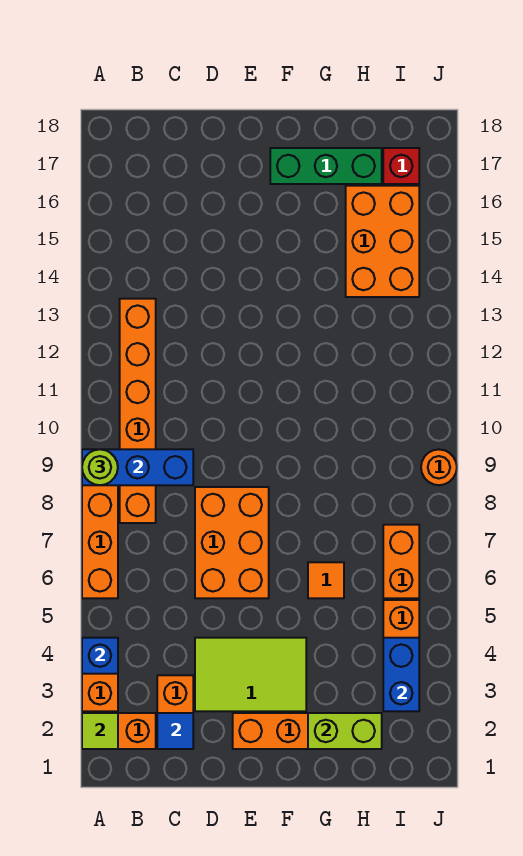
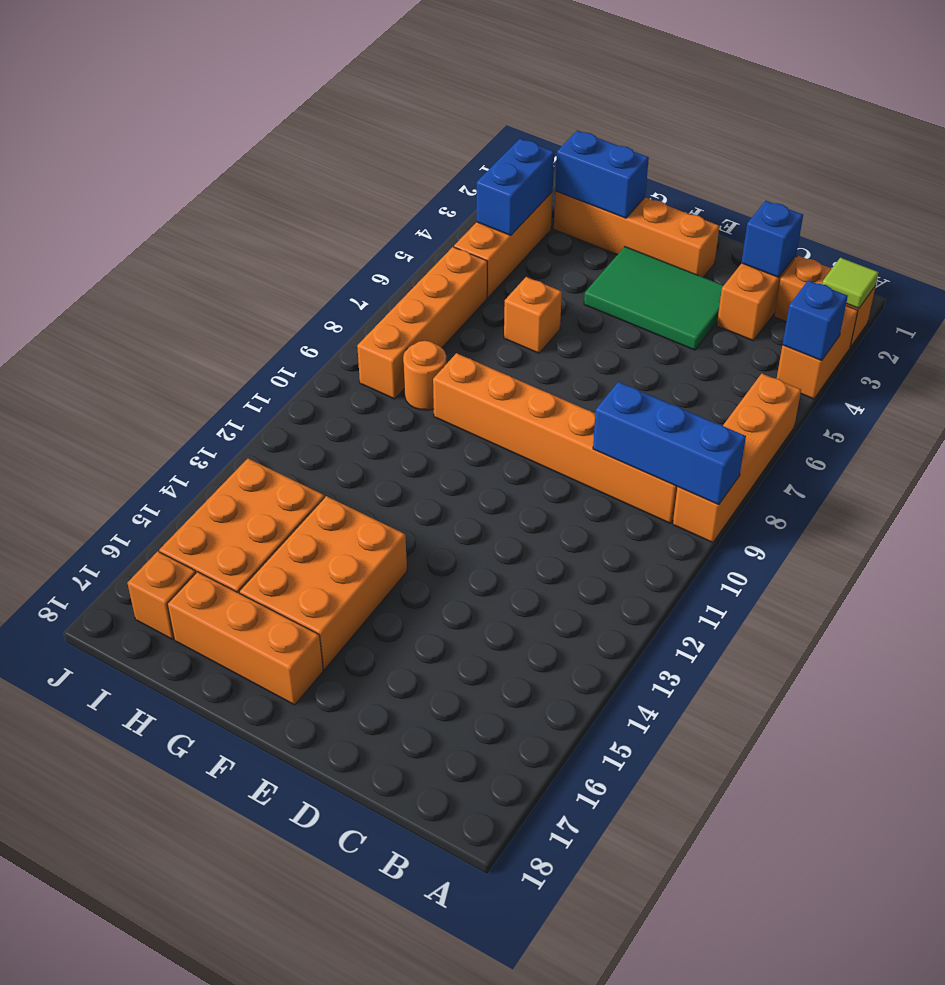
lime round brick A9 level 3 -> none
orange brick B8:B13 level 1 -> orange brick B9:G9 level 1
blue tile C2 level 2 -> blue brick C2 level 2
lime tile D3:F4 level 1 -> green tile D3:F4 level 1
orange brick D6:E8 level 1 -> orange brick F14:G16 level 1
green brick F17:H17 level 1 -> orange brick F17:H17 level 1
lime brick G2:H2 level 2 -> blue brick G2:H2 level 2
orange tile G6 level 1 -> orange brick G6 level 1
orange brick I6:I7 level 1 -> orange brick I6:I9 level 1
red brick I17 level 1 -> orange brick I17 level 1
orange round brick J9 level 1 -> orange round brick H9 level 1

